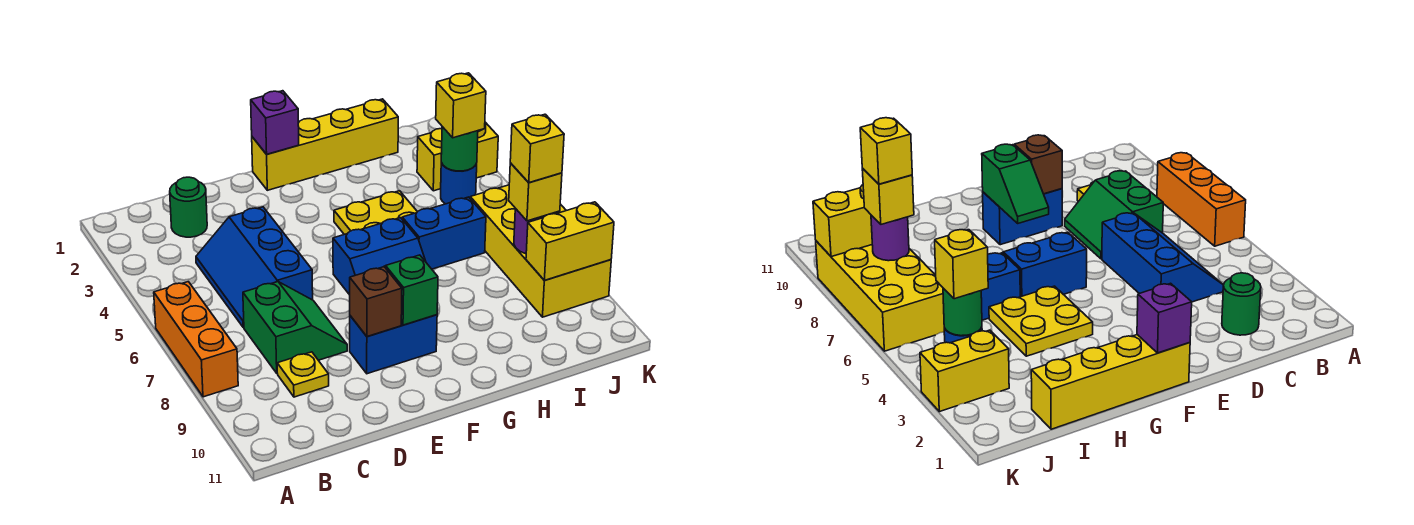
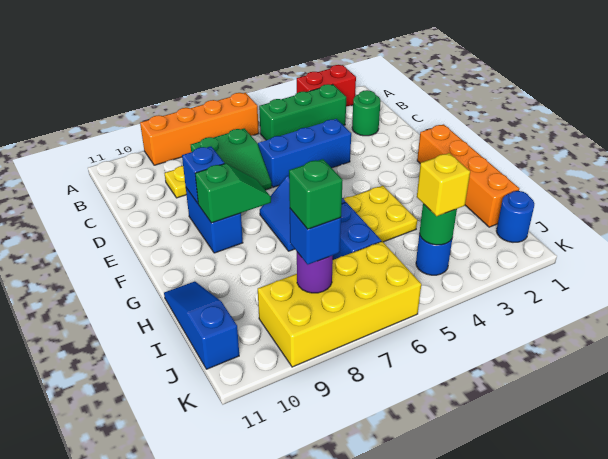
none -> red brick A2:A3 level 1
orange brick A6:A8 level 1 -> orange brick A6:A9 level 1
none -> green brick B3:B5 level 1
brown brick E9 level 2 -> blue brick E9 level 2
yellow brick F1:I1 level 1 -> orange brick F1:I1 level 1
purple brick F1 level 2 -> none
none -> blue slope H11:J11 level 1 top J
none -> blue round brick J1 level 1
yellow brick J3:K3 level 1 -> none
yellow brick J8 level 3 -> blue brick J8 level 3
yellow brick J8 level 4 -> green brick J8 level 4
yellow brick J9:K9 level 2 -> none

